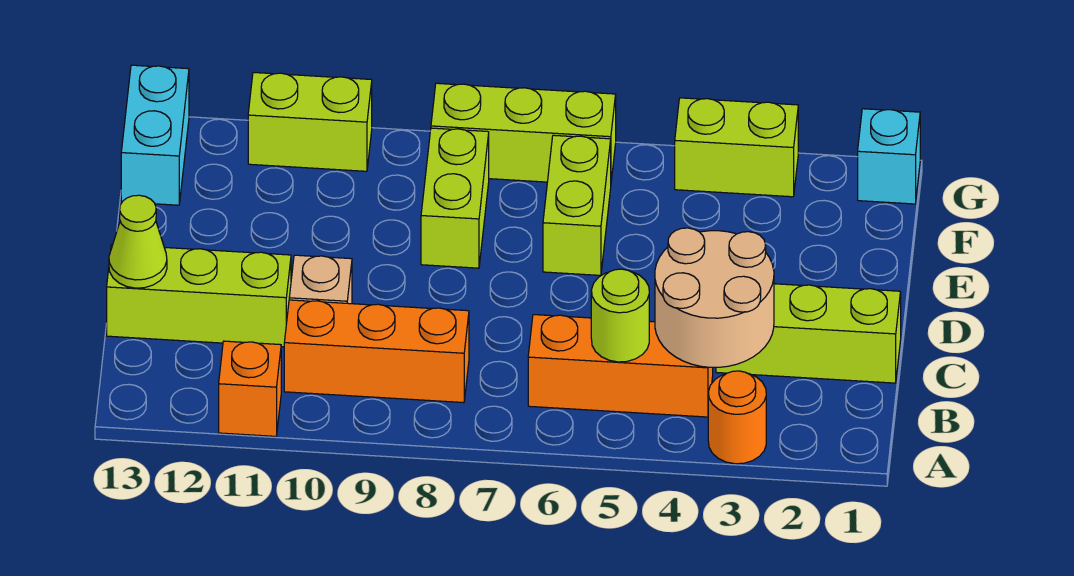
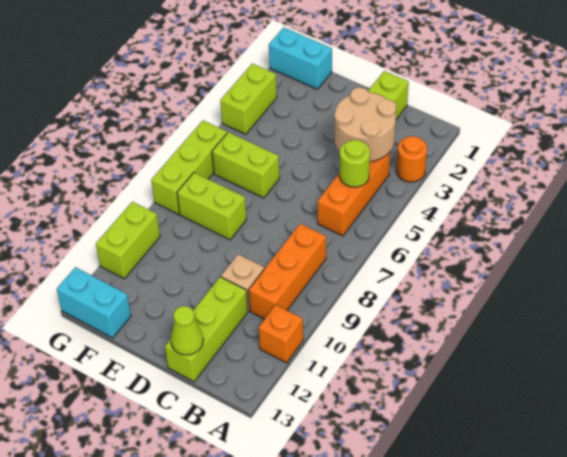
cyan brick G1 level 1 -> cyan brick F1:G1 level 1

